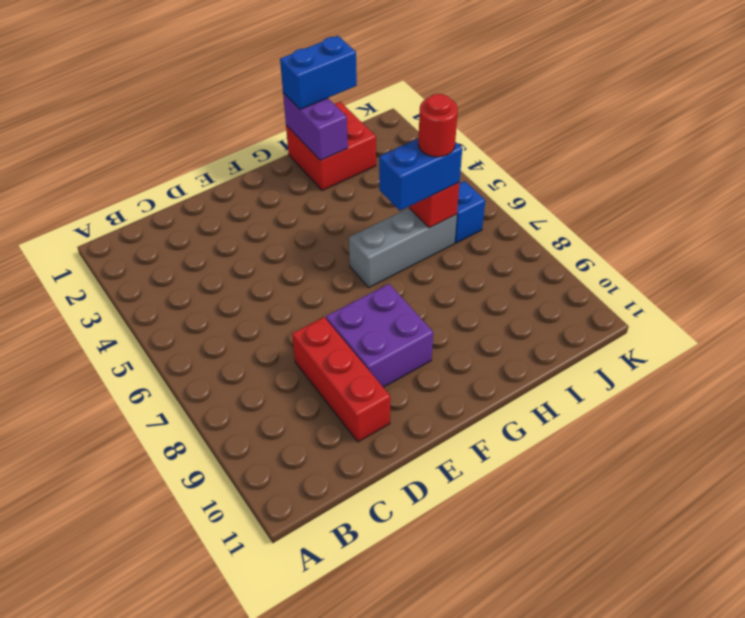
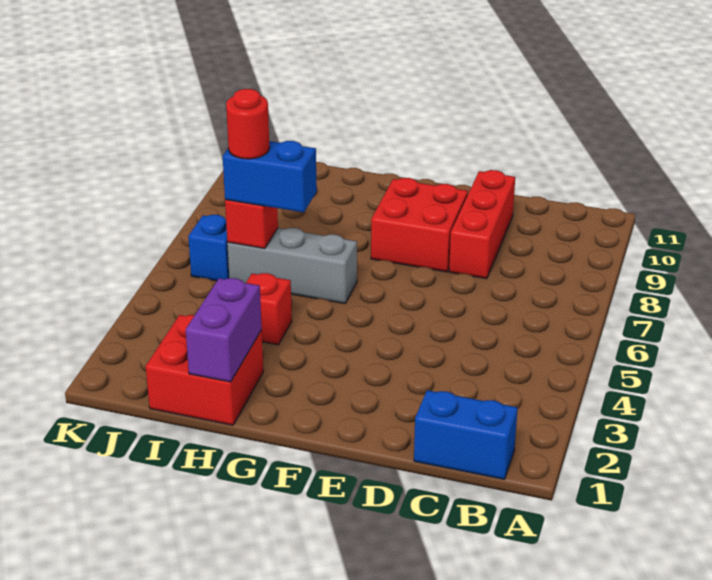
purple brick E8:F9 level 1 -> red brick E8:F9 level 1
blue brick H1:I1 level 3 -> blue brick B1:C1 level 1
none -> red brick H4 level 1

